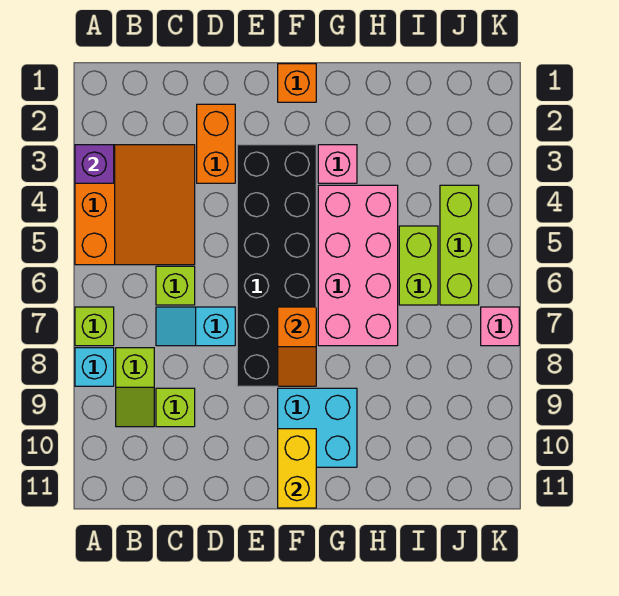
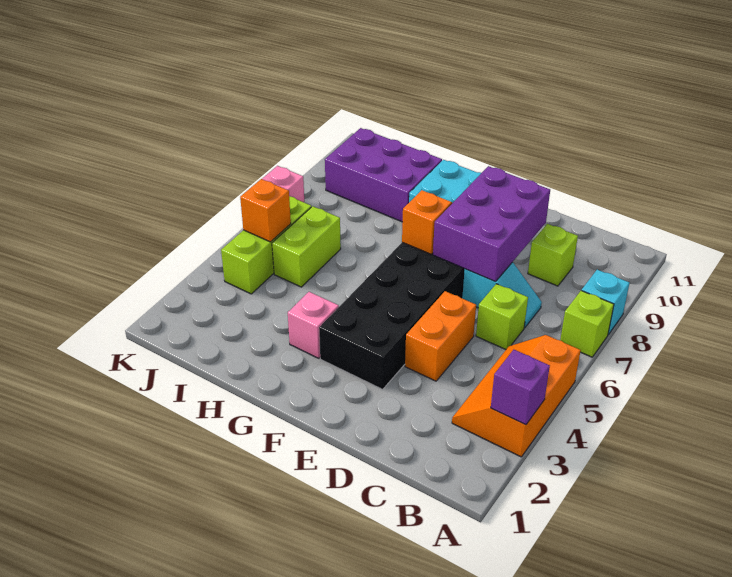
orange slope A3:C5 level 1 top A -> orange slope A3:B5 level 1 top A
lime slope B8:B9 level 1 top 8 -> none
orange brick D2:D3 level 1 -> orange brick D4:D5 level 1
none -> purple brick D7:E9 level 2
orange brick F1 level 1 -> orange brick J5 level 2
yellow brick F10:F11 level 2 -> none
pink brick G4:H7 level 1 -> none
none -> purple brick H9:J10 level 1

